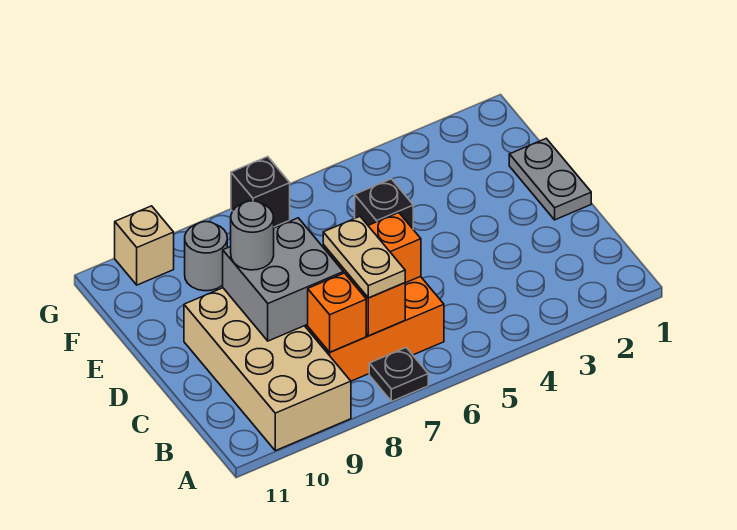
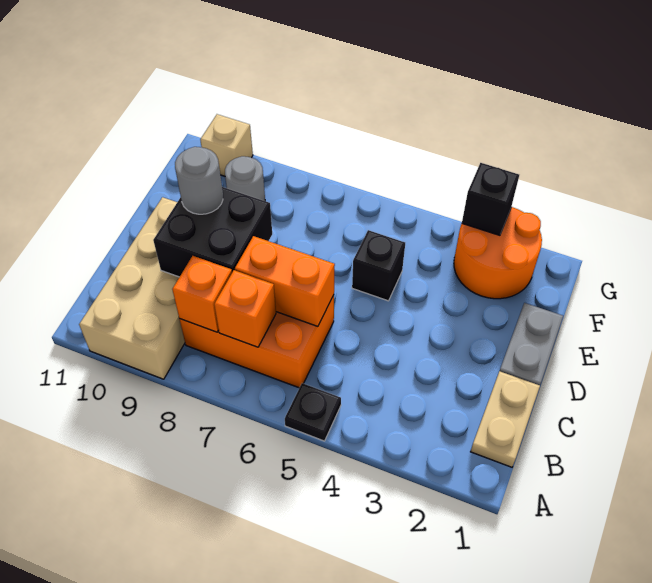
black plate A7 level 1 -> black plate A5 level 1
tan plate B7:C7 level 3 -> tan plate B1:C1 level 1
grey brick C8:D9 level 2 -> black brick C8:D9 level 2
none -> orange round brick F2:G3 level 1
black brick G7 level 1 -> black brick G3 level 2

